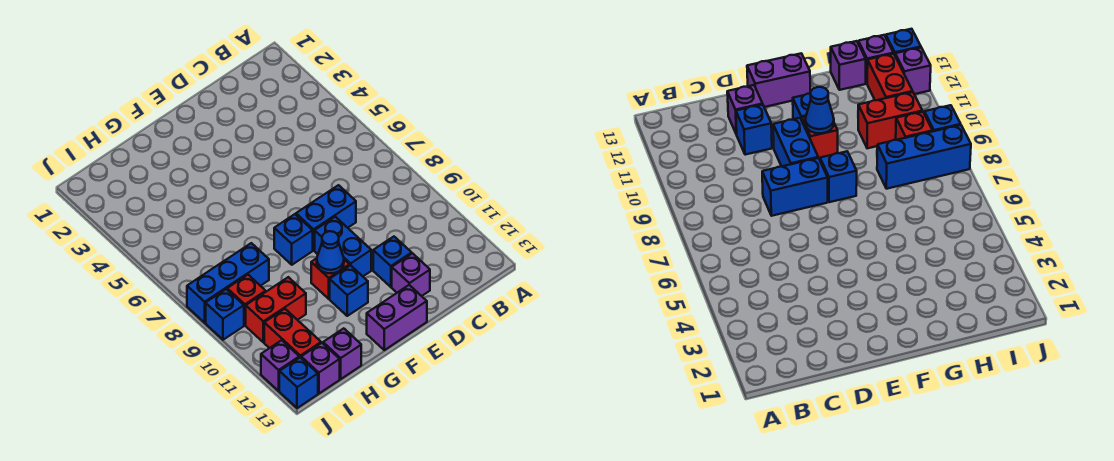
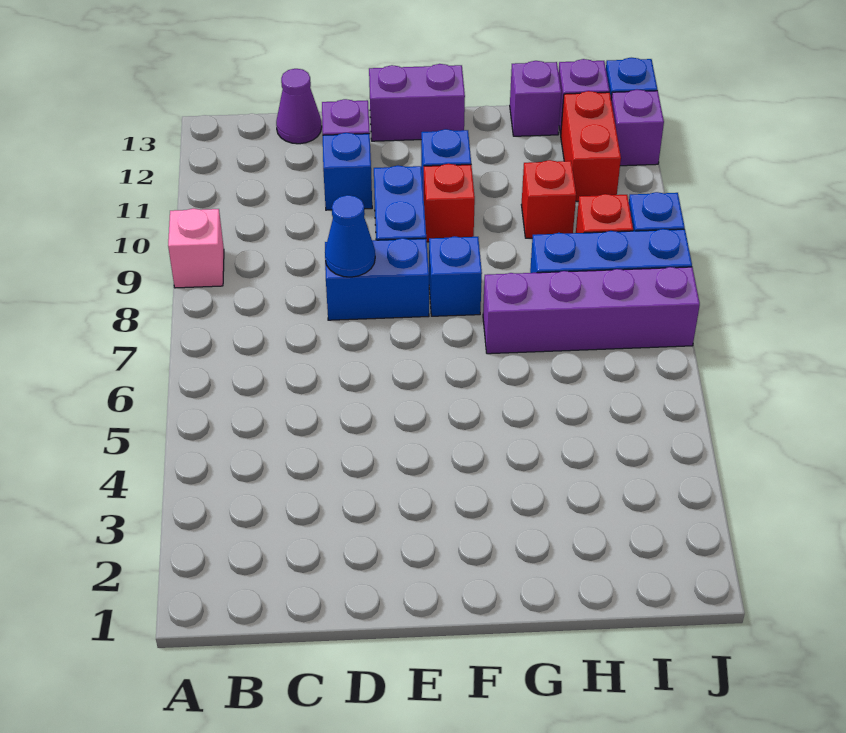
none -> pink brick A9 level 1
none -> purple cone C13 level 1
blue cone F10 level 2 -> blue cone D8 level 2
none -> purple brick G7:J7 level 1
red brick H10:I10 level 1 -> red brick H10 level 1

